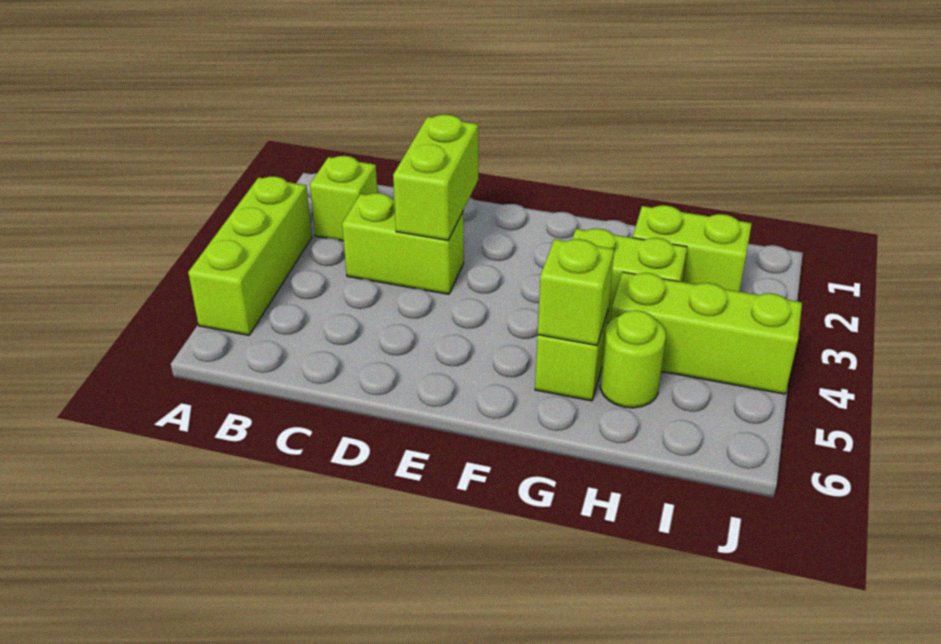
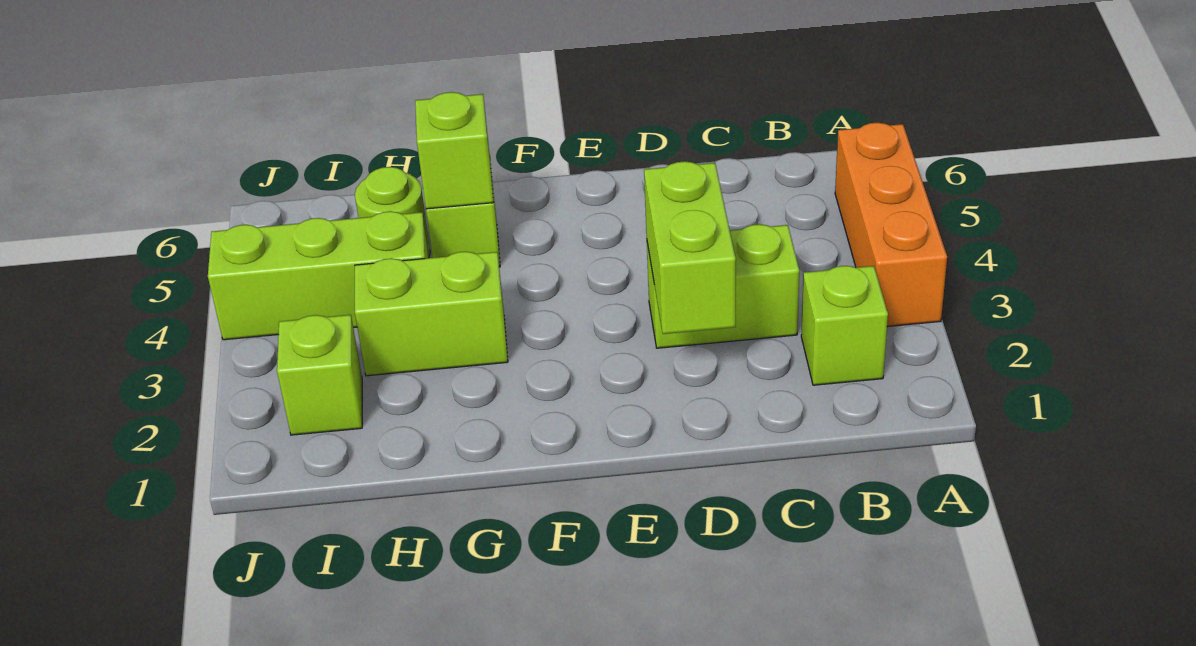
lime brick A3:A5 level 1 -> orange brick A3:A5 level 1
lime brick H2:I2 level 1 -> lime brick I2 level 1

